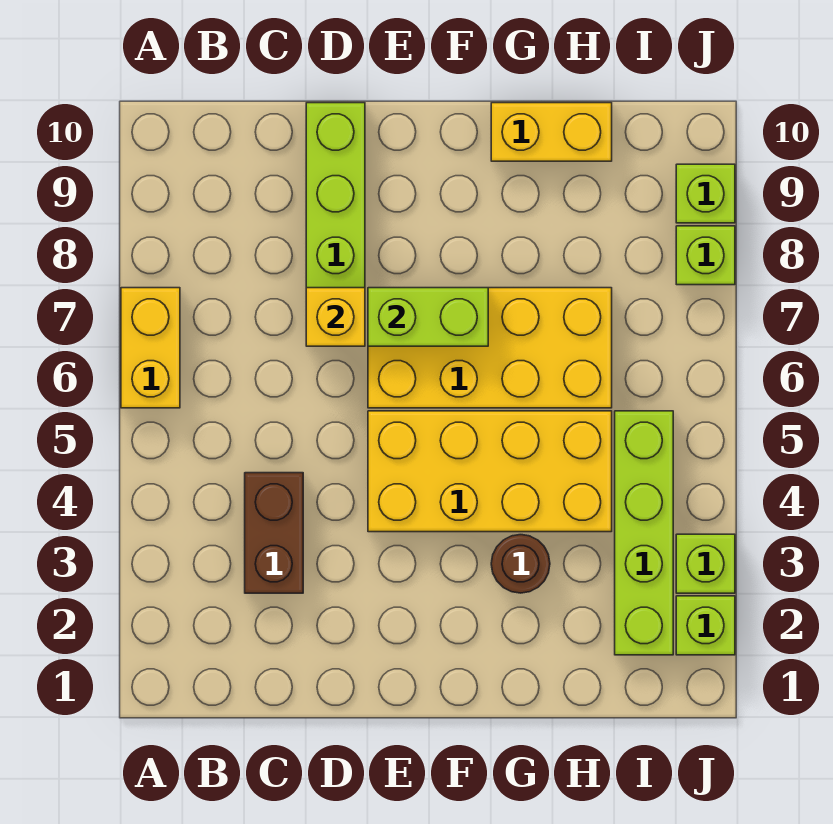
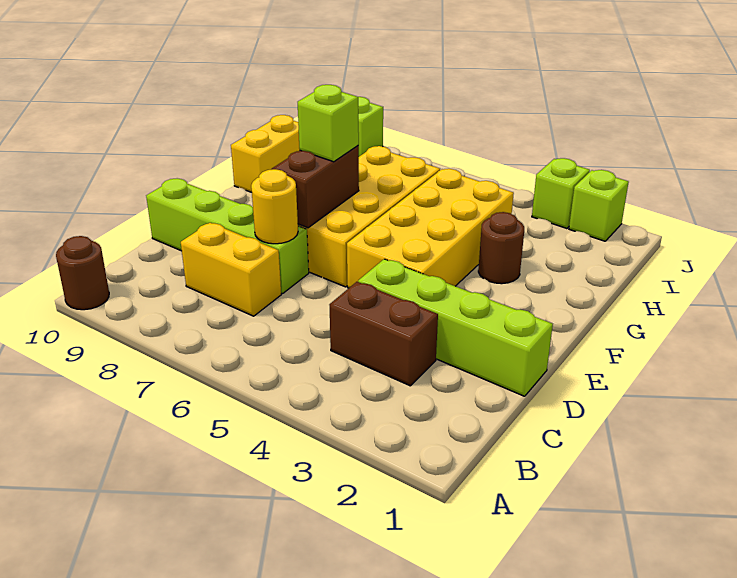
yellow brick A6:A7 level 1 -> yellow brick C7:C8 level 1
none -> brown round brick A10 level 1
yellow brick D7 level 2 -> yellow round brick D7 level 2
lime brick E7:F7 level 2 -> brown brick E7:F7 level 2
lime brick I2:I5 level 1 -> lime brick D1:D4 level 1
lime brick J8 level 1 -> lime brick F7 level 3

